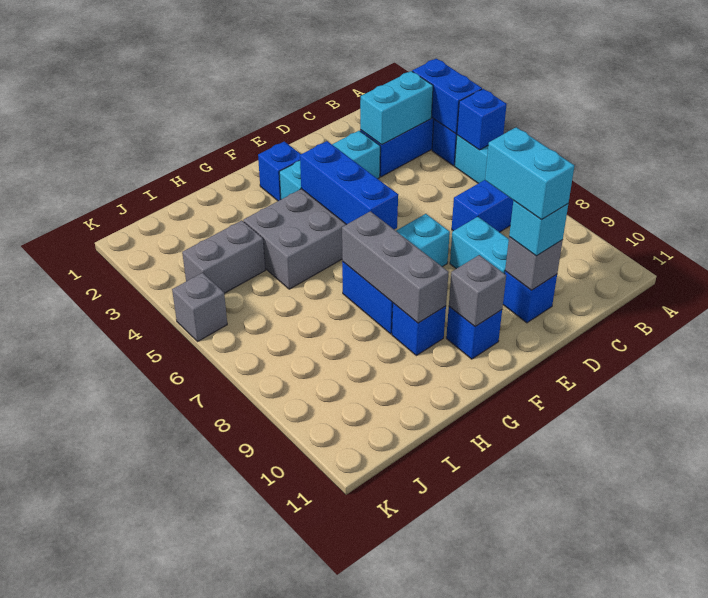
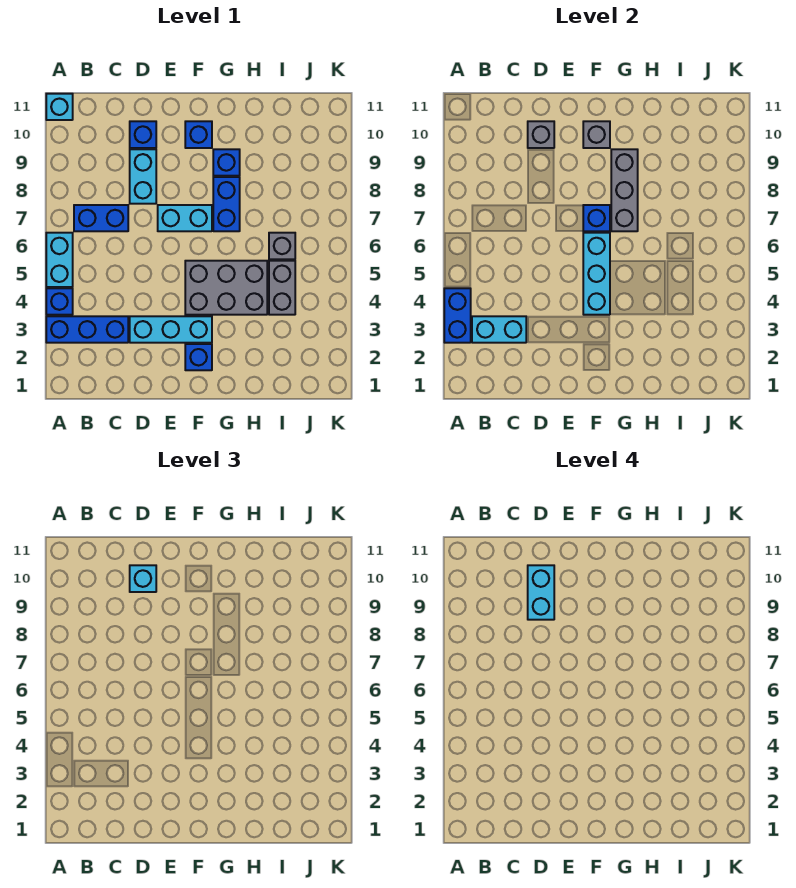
blue brick A5 level 2 -> blue brick F7 level 2
none -> cyan brick A11 level 1
blue brick F4:F6 level 2 -> cyan brick F4:F6 level 2
grey brick I4:J4 level 1 -> grey brick I4:I5 level 1
grey brick K5 level 1 -> grey brick I6 level 1

